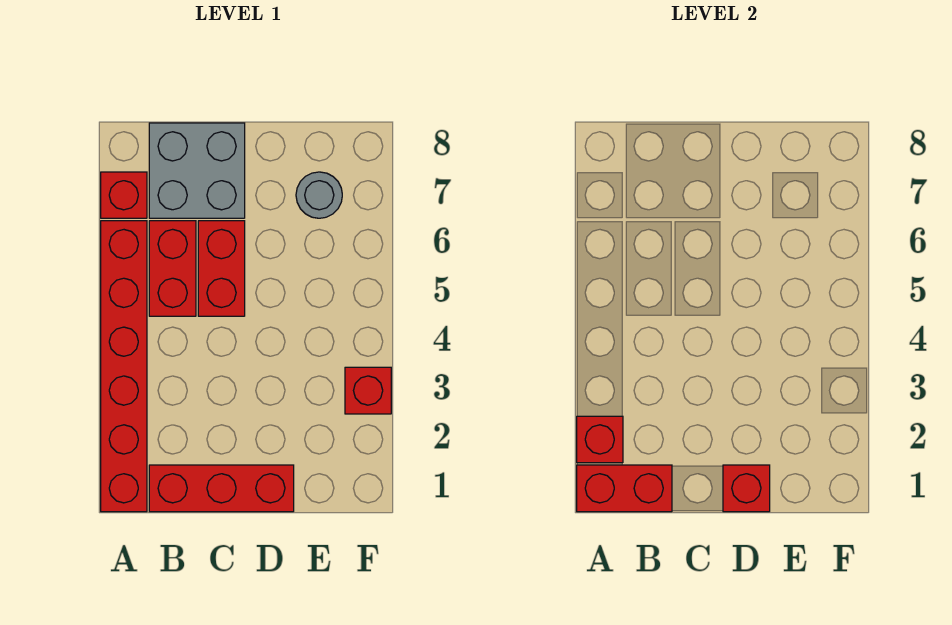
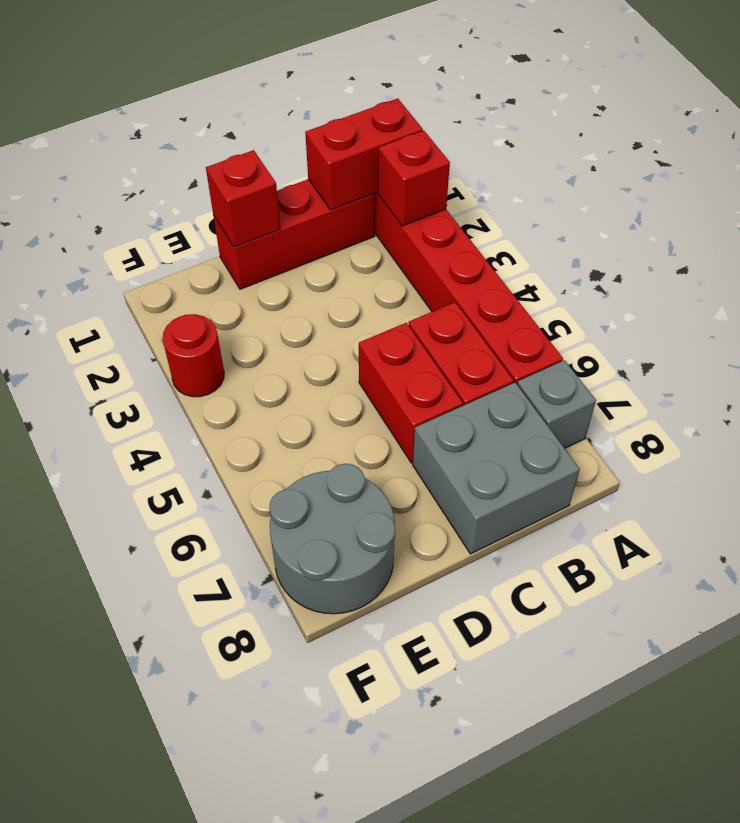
red brick A7 level 1 -> grey brick A7 level 1
grey round brick E7 level 1 -> grey round brick E7:F8 level 1
red brick F3 level 1 -> red round brick F3 level 1

